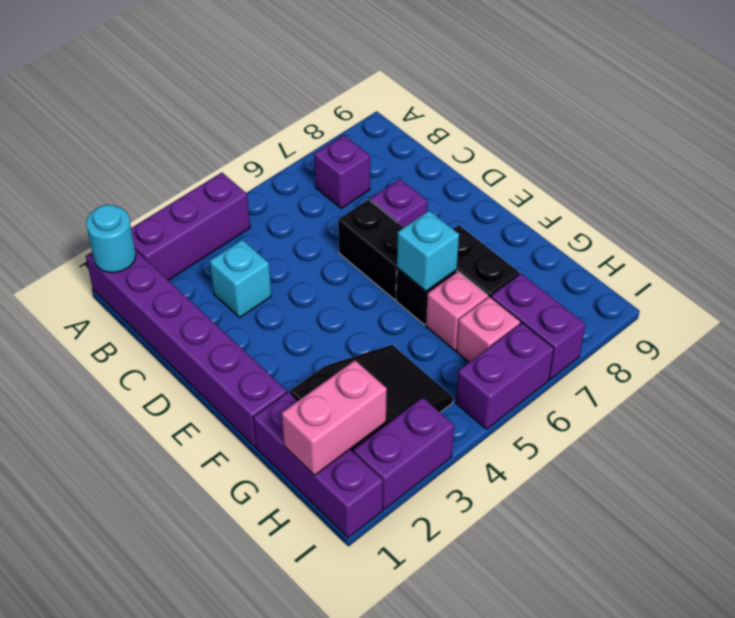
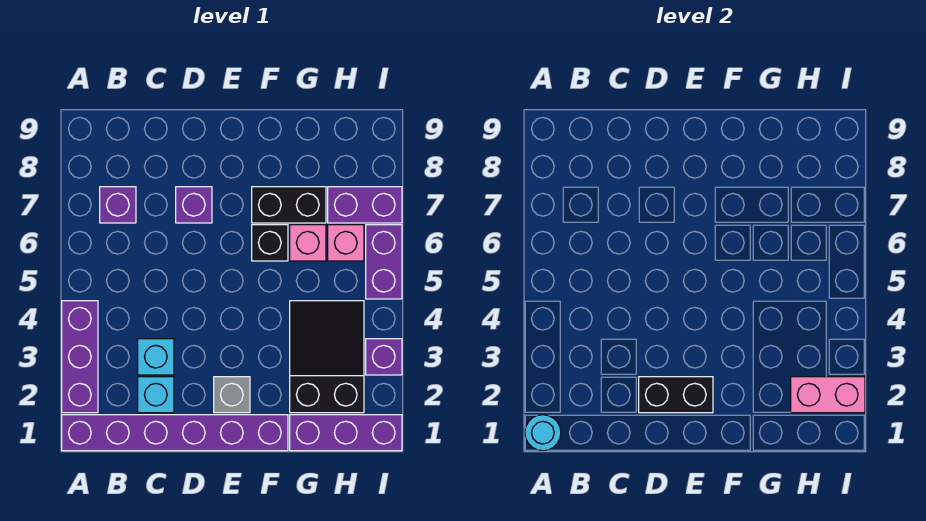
black brick D6:E6 level 1 -> black brick D2:E2 level 2
none -> grey brick E2 level 1
cyan brick F6 level 2 -> cyan brick C2 level 1
pink brick H1:H2 level 2 -> pink brick H2:I2 level 2
purple brick I2:I3 level 1 -> purple brick I3 level 1

